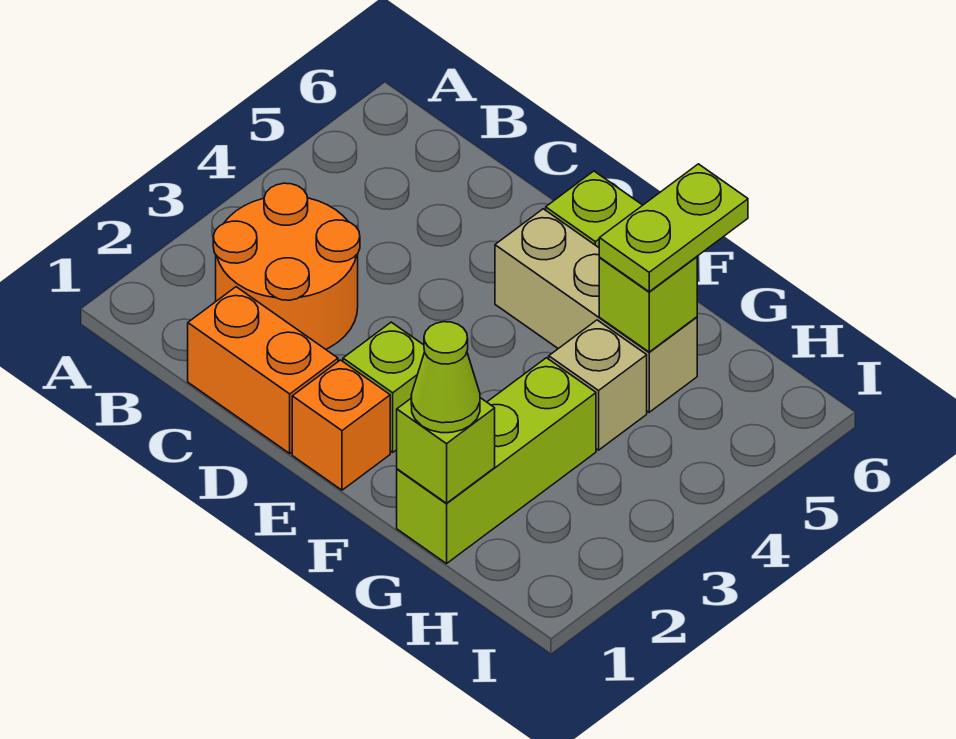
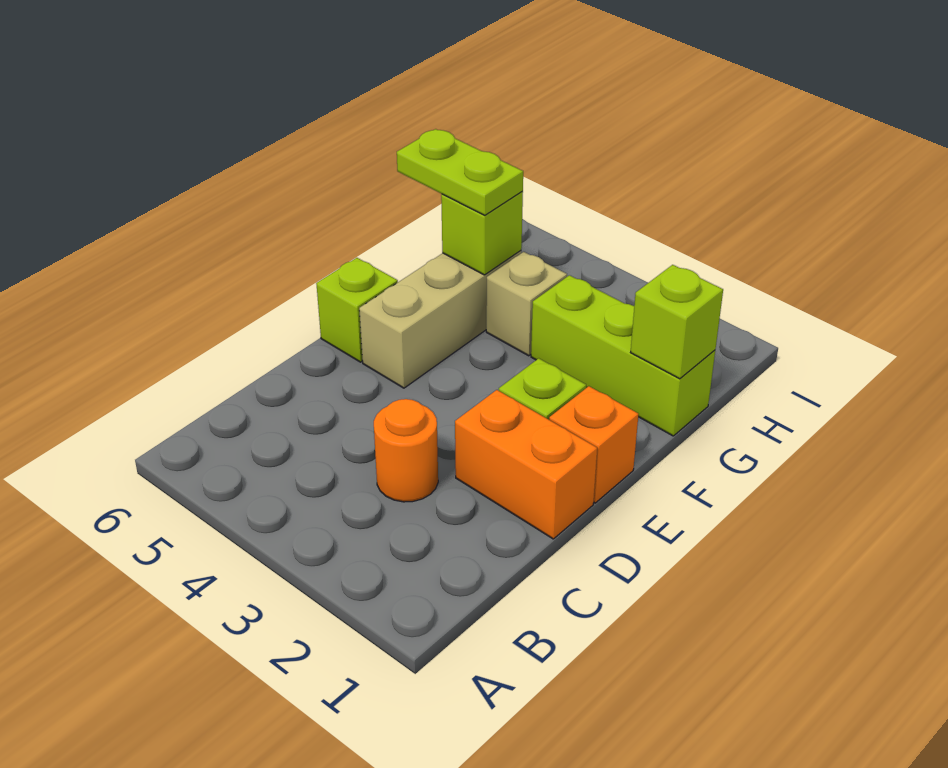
orange round brick B2:C3 level 1 -> orange round brick C3 level 1
orange brick C1:D1 level 1 -> orange brick D1:D2 level 1
lime cone G1 level 3 -> none

